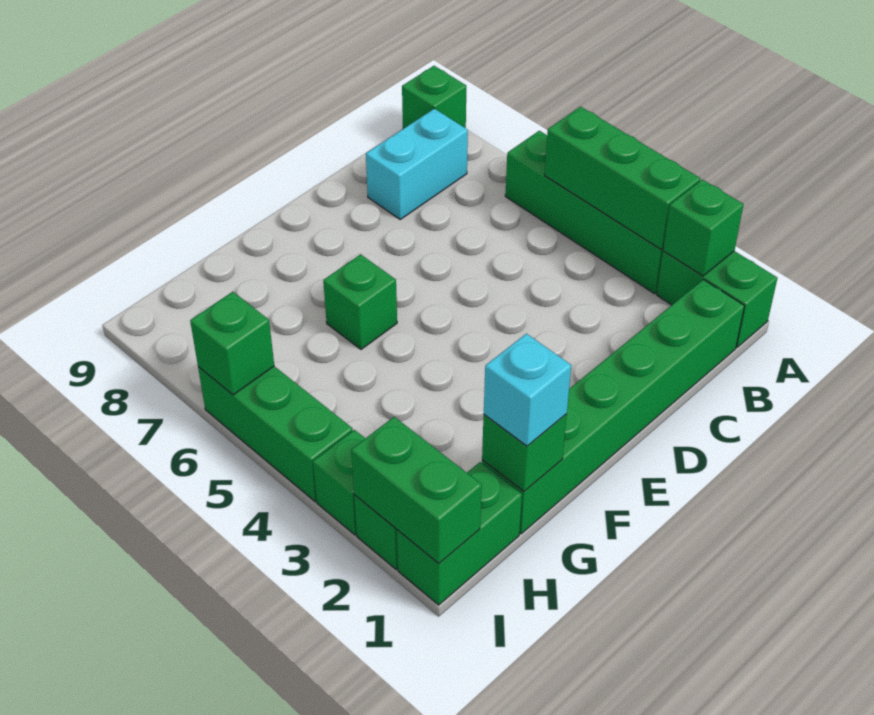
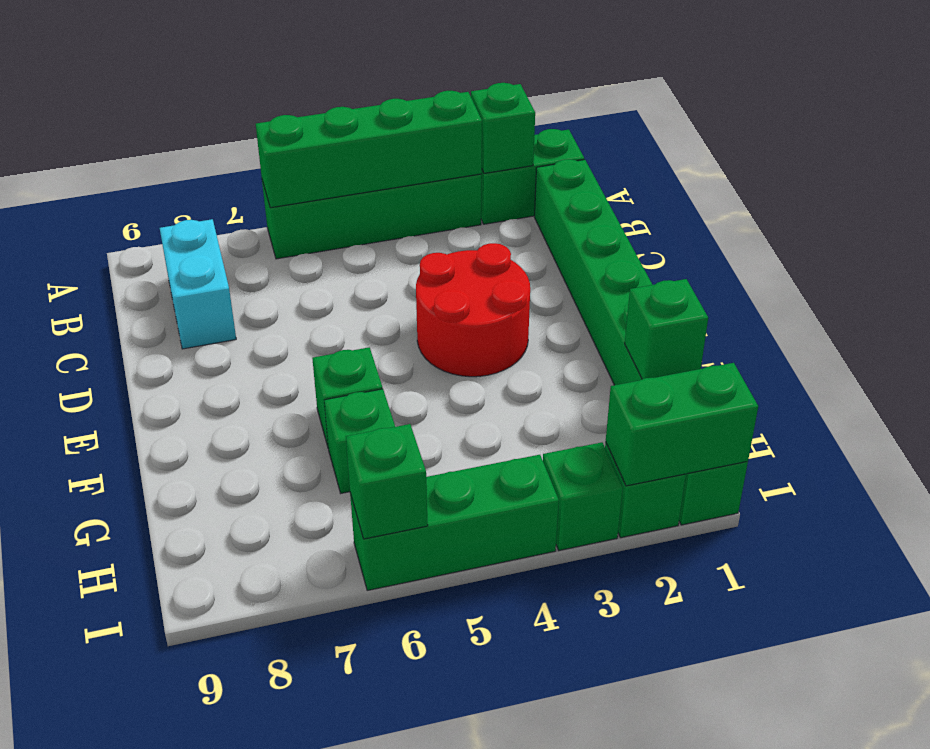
green brick A3:A5 level 2 -> green brick A3:A6 level 2
green brick A9 level 1 -> green brick G6 level 1
none -> red round brick D3:E4 level 1
cyan brick G1 level 3 -> none

